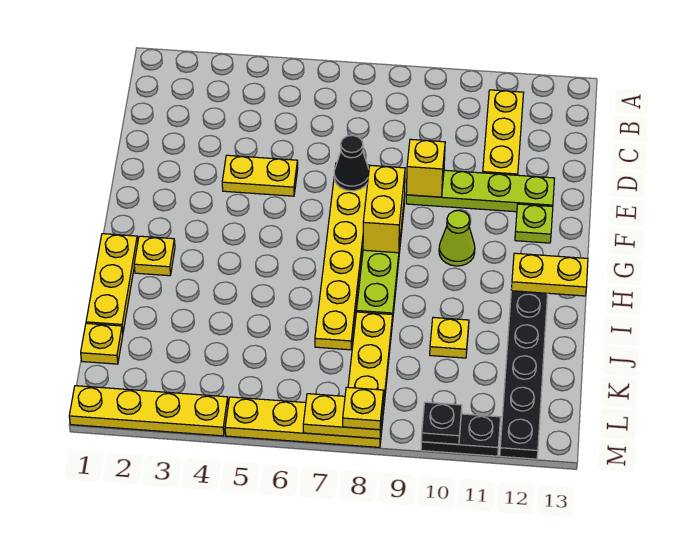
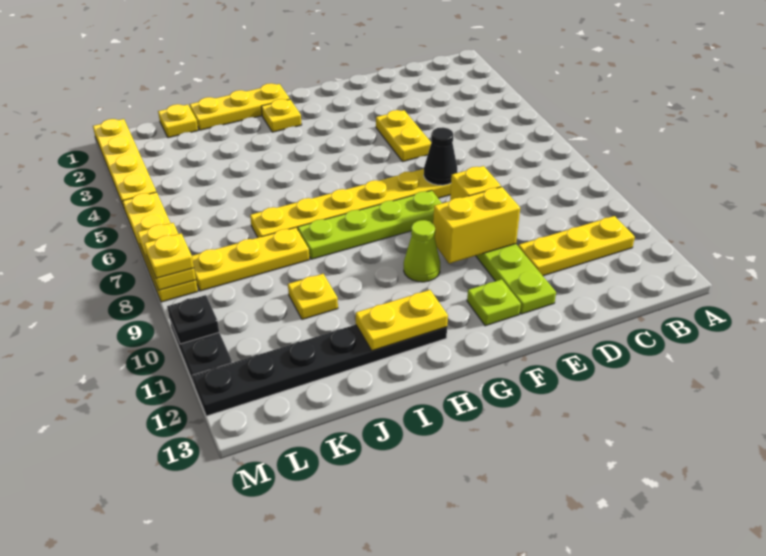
yellow brick F8:G8 level 2 -> yellow brick E10:F10 level 2
yellow plate H12:H13 level 2 -> yellow plate H12:I12 level 2

